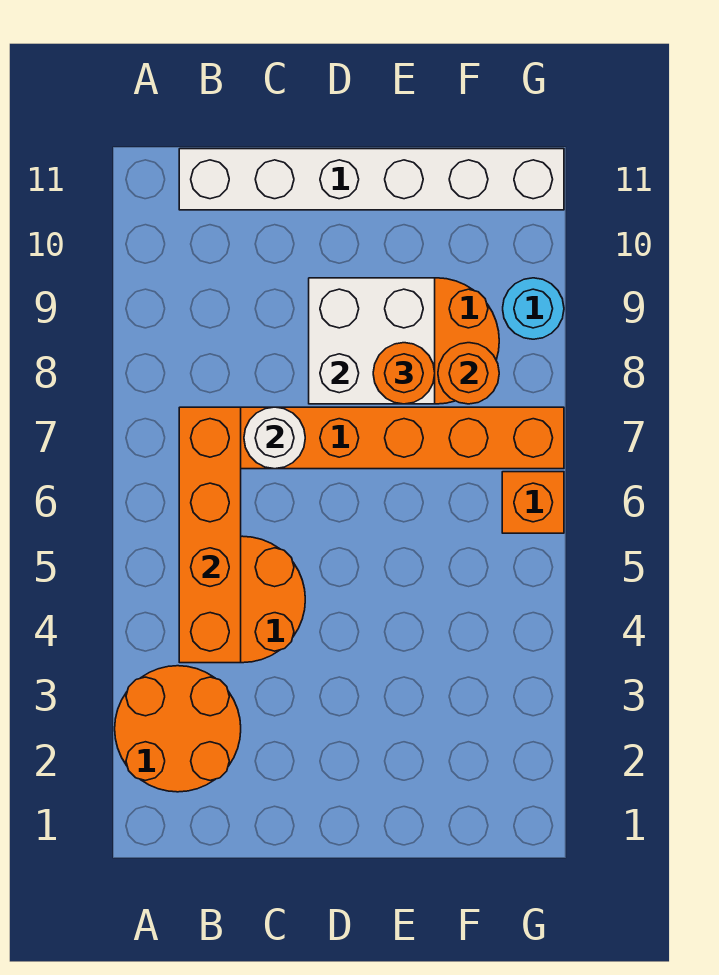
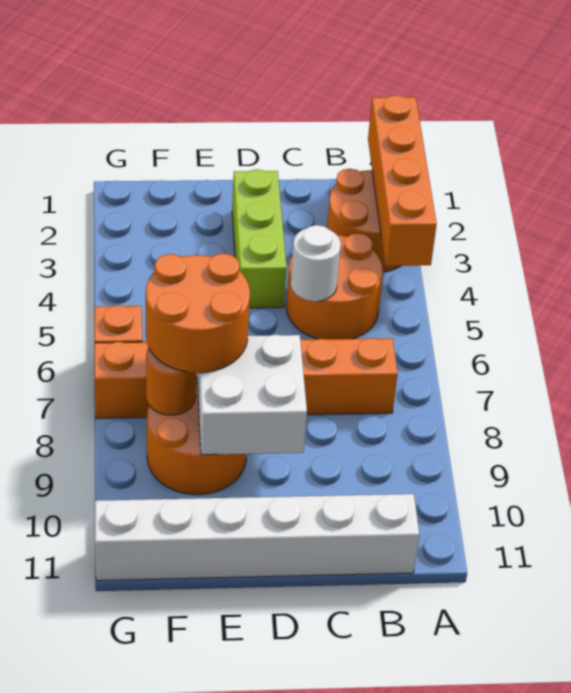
orange brick B4:B7 level 2 -> orange brick A1:A4 level 2
white round brick C7 level 2 -> white round brick C5 level 2
none -> lime brick D2:D4 level 1
orange round brick E8 level 3 -> orange round brick E7:F8 level 3
cyan round brick G9 level 1 -> none

